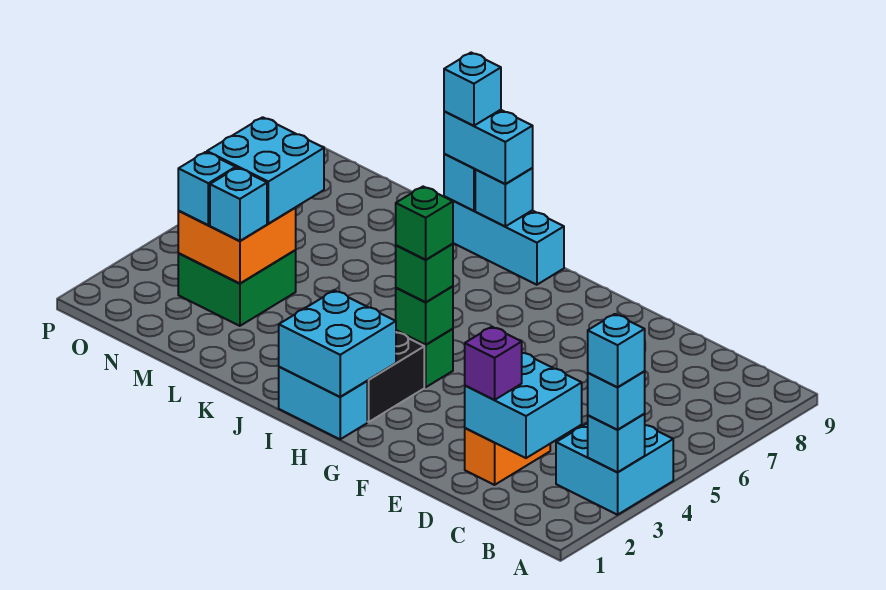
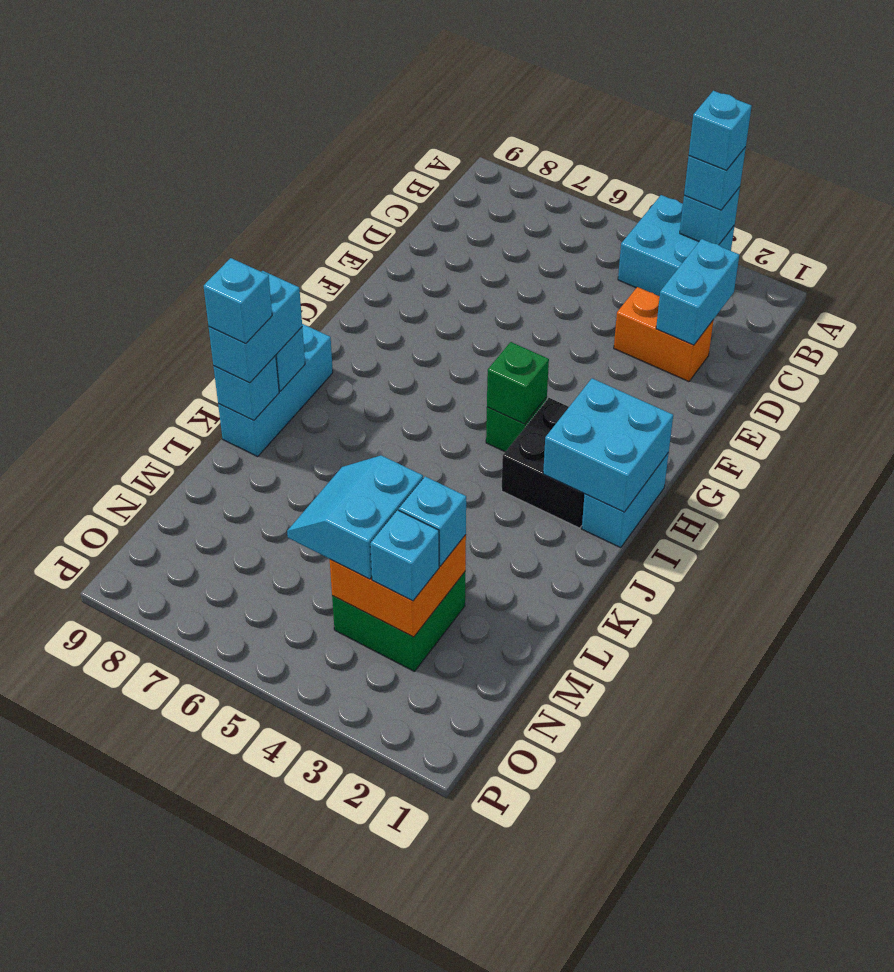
cyan brick C2:D3 level 2 -> cyan brick C2:D2 level 2
purple brick D2 level 3 -> none
green brick H4 level 3 -> none
green brick H4 level 4 -> none
cyan brick M4:N5 level 3 -> cyan slope M4:N5 level 3 top 4

